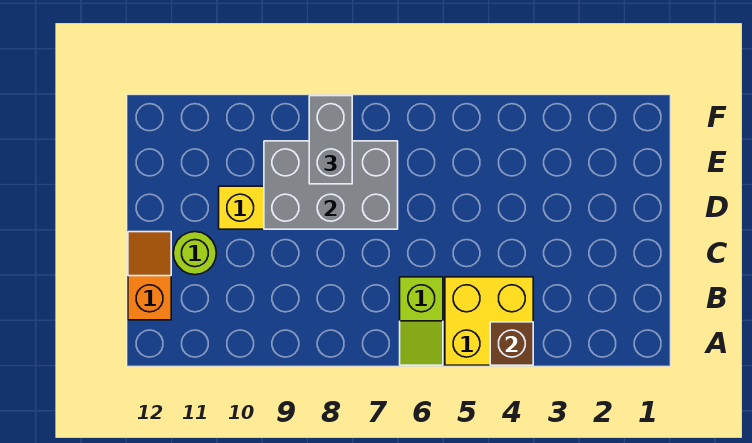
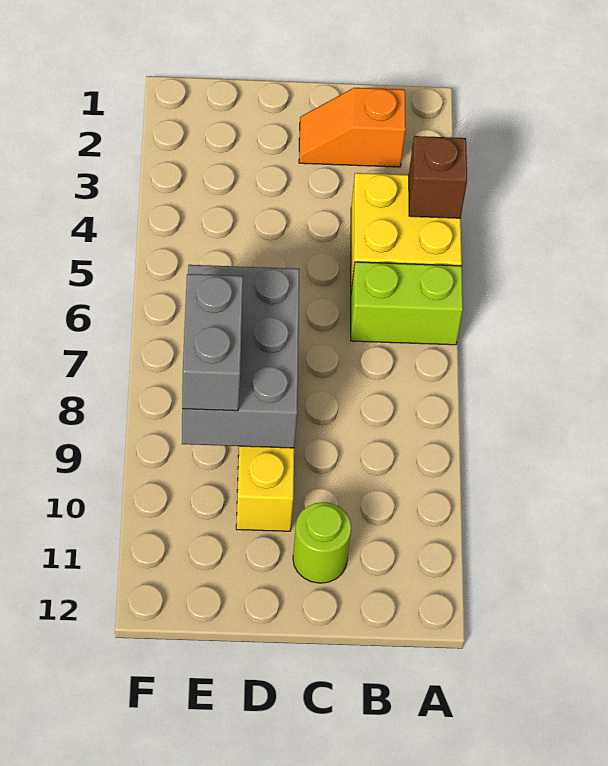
lime slope A6:B6 level 1 top B -> lime brick A6:B6 level 1
orange slope B12:C12 level 1 top B -> orange slope B2:C2 level 1 top B
grey brick E8:F8 level 3 -> grey brick E8:E9 level 3

